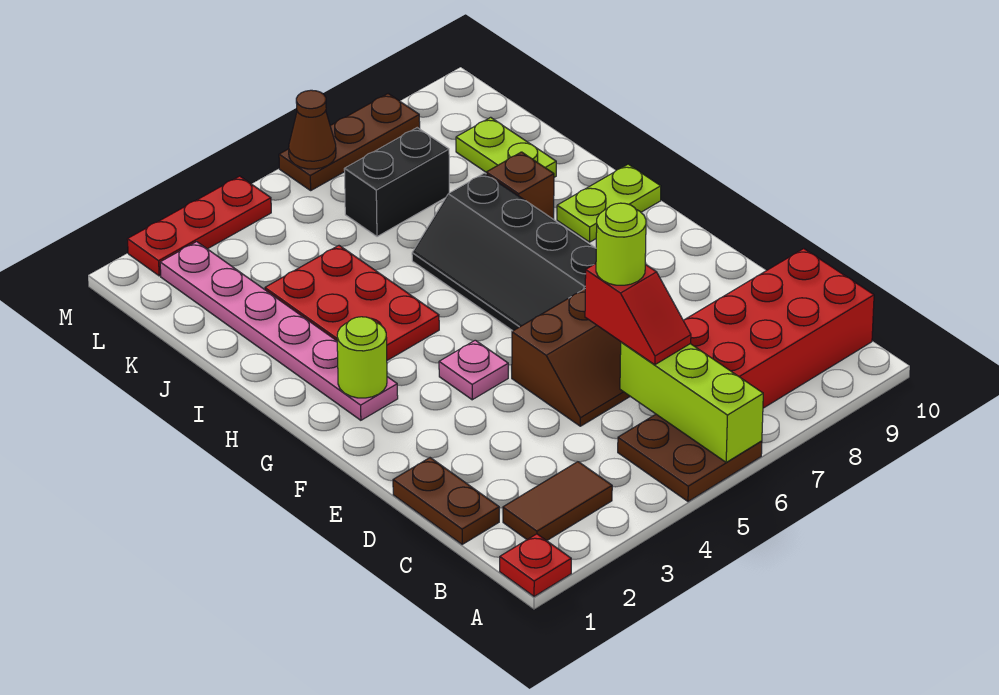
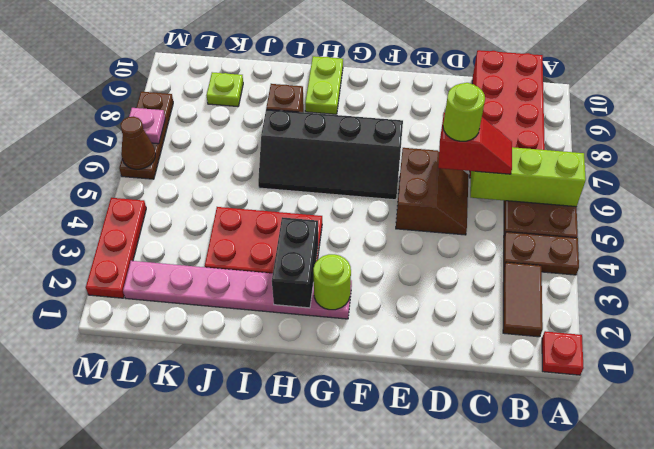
brown plate C1:D1 level 1 -> brown plate A4:B4 level 1
pink plate F4 level 1 -> pink plate M7 level 2
lime plate J9:K9 level 1 -> lime plate K9 level 1
black brick K6:K7 level 1 -> black brick H2:H3 level 2

